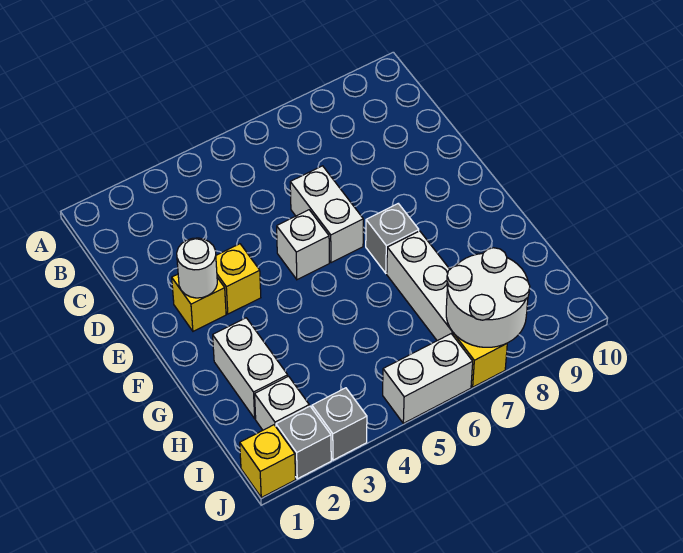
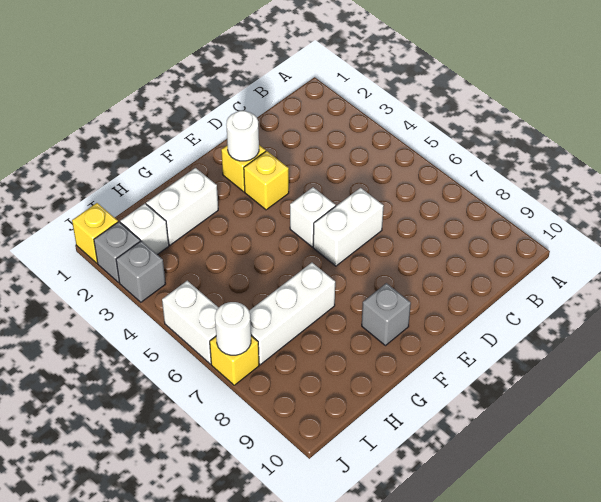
grey brick F7 level 1 -> grey brick F9 level 1
white round brick I7:J8 level 2 -> white round brick J7 level 2

